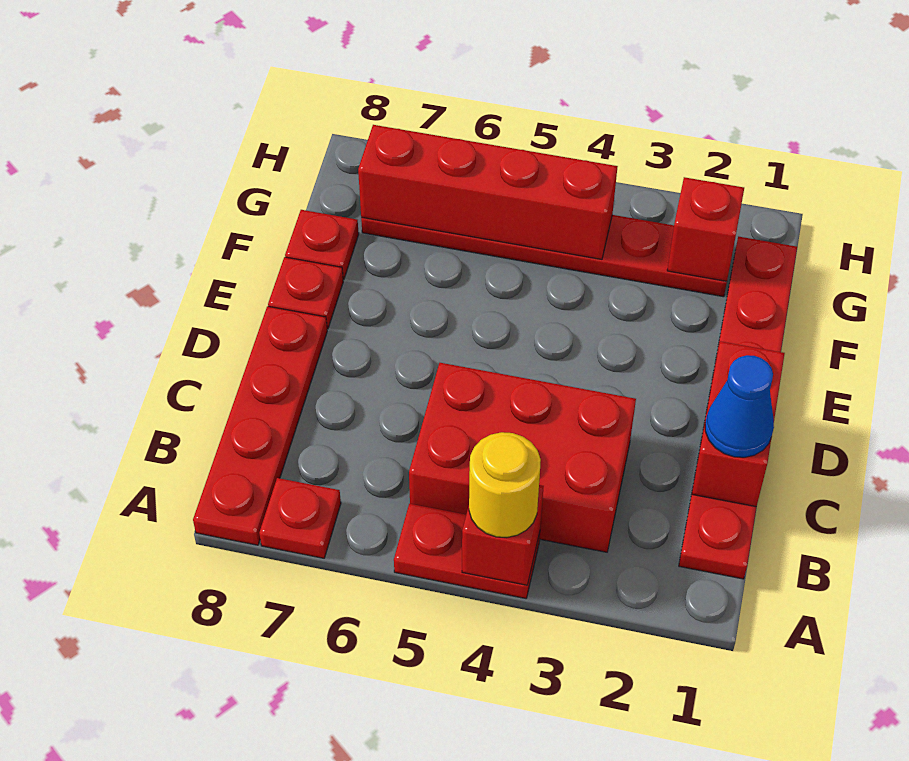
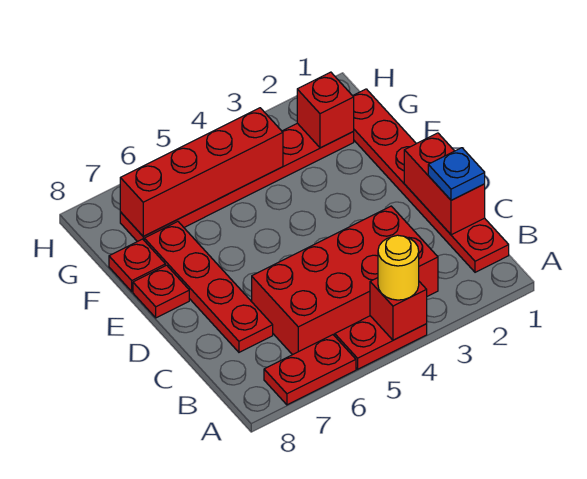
red plate A7 level 1 -> red plate A6:A7 level 1
red plate A8:D8 level 1 -> red plate C7:F7 level 1
red brick B3:C5 level 1 -> red brick B3:C6 level 1
blue cone C1 level 3 -> blue plate C1 level 3

